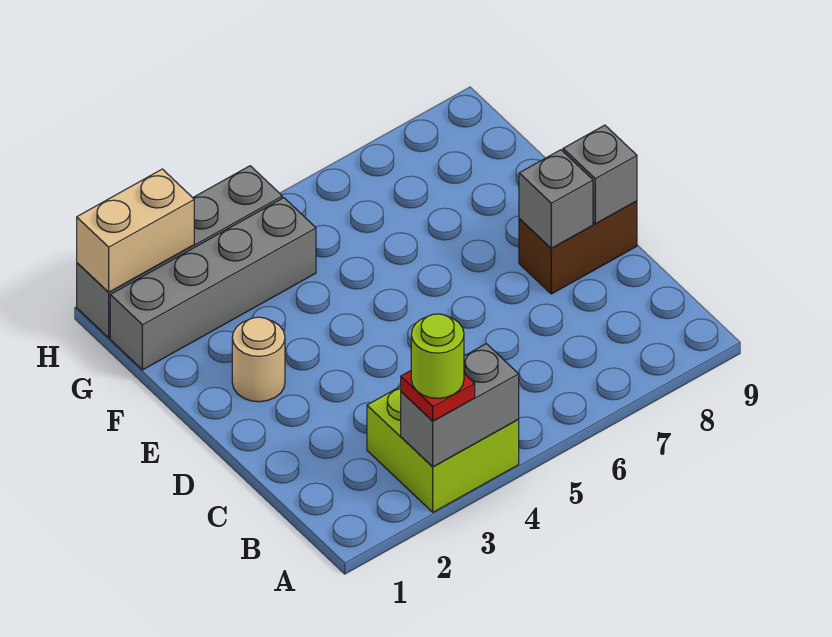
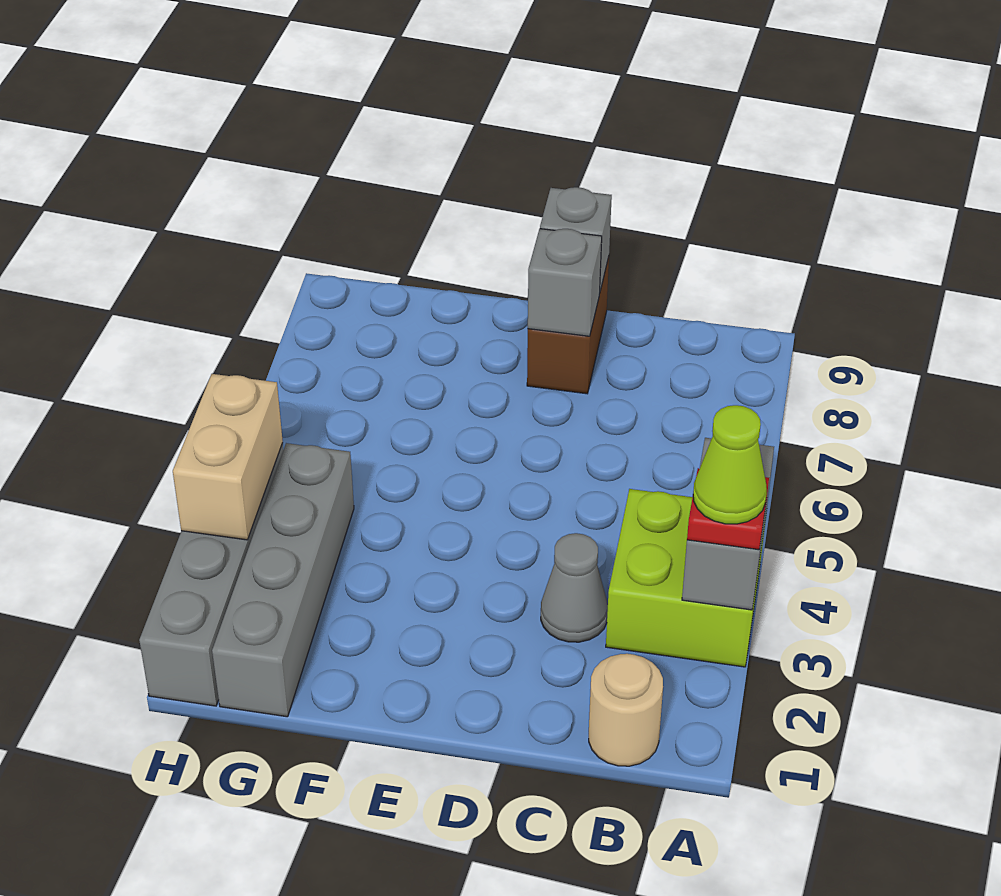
lime round brick A3 level 4 -> lime cone A3 level 4
none -> grey cone C3 level 1
tan round brick E2 level 1 -> tan round brick B1 level 1
tan brick H1:H2 level 2 -> tan brick H3:H4 level 2

